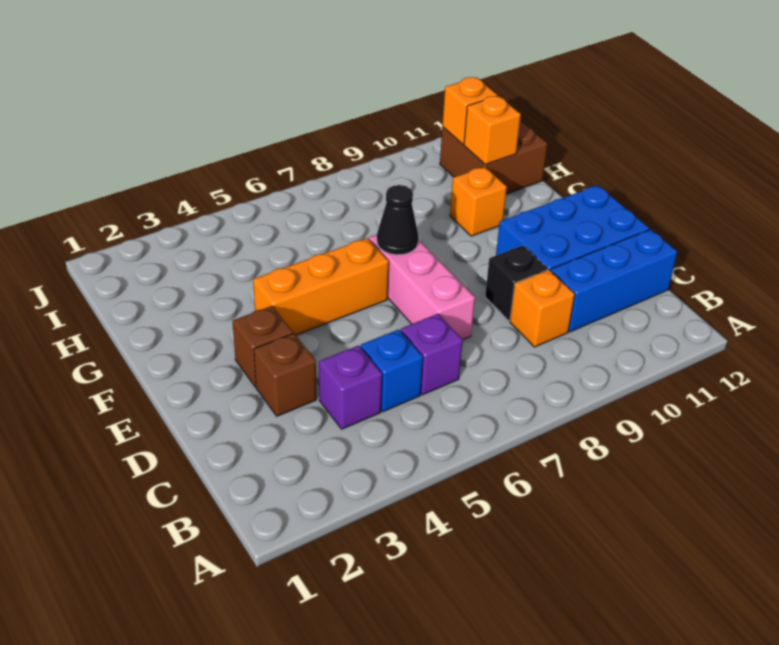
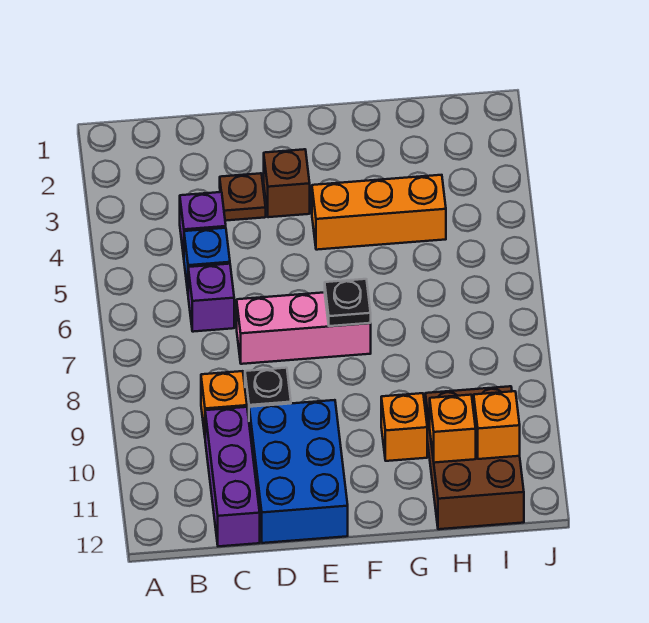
blue brick C10:C12 level 1 -> purple brick C10:C12 level 1
brown brick D3 level 1 -> brown plate D3 level 1
orange brick F4:F6 level 1 -> orange brick F4:H4 level 1
black cone F7 level 2 -> black plate F7 level 2
brown brick H11:I12 level 1 -> brown brick H10:I12 level 1

